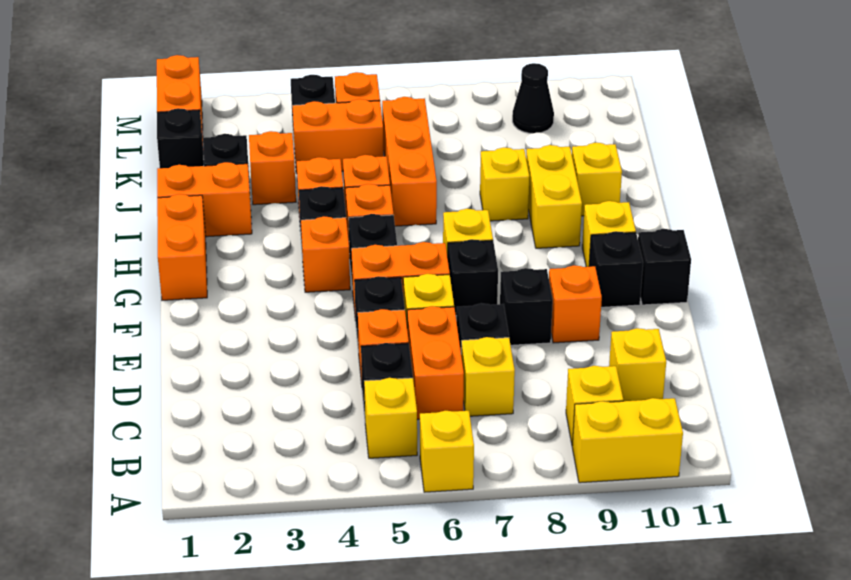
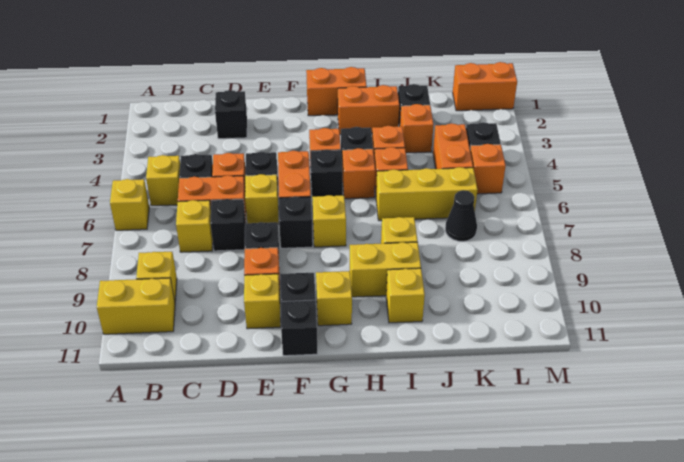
yellow brick A9:A10 level 1 -> yellow brick A10:B10 level 1
yellow brick C10 level 1 -> yellow brick E10 level 1
orange brick I1:I2 level 1 -> orange brick H2:I2 level 1
orange brick I6:K6 level 1 -> yellow brick I6:K6 level 1
black brick K1 level 1 -> black brick D2 level 1
black cone L9 level 1 -> black cone K7 level 1

